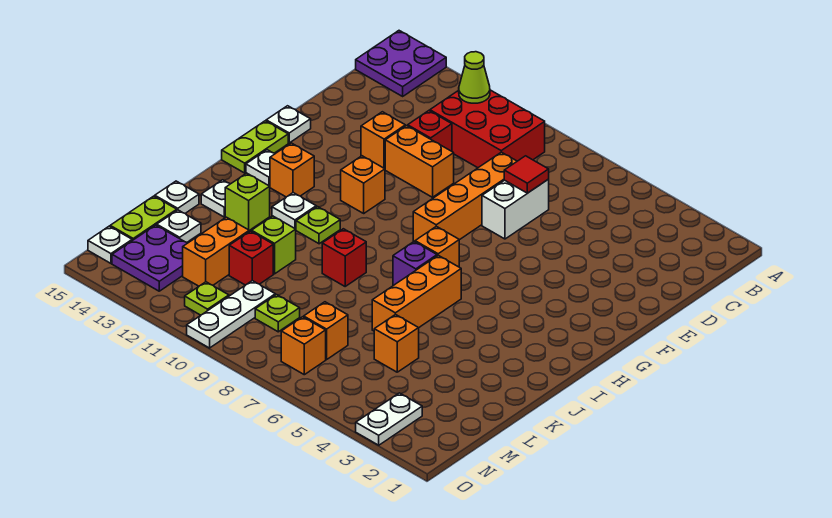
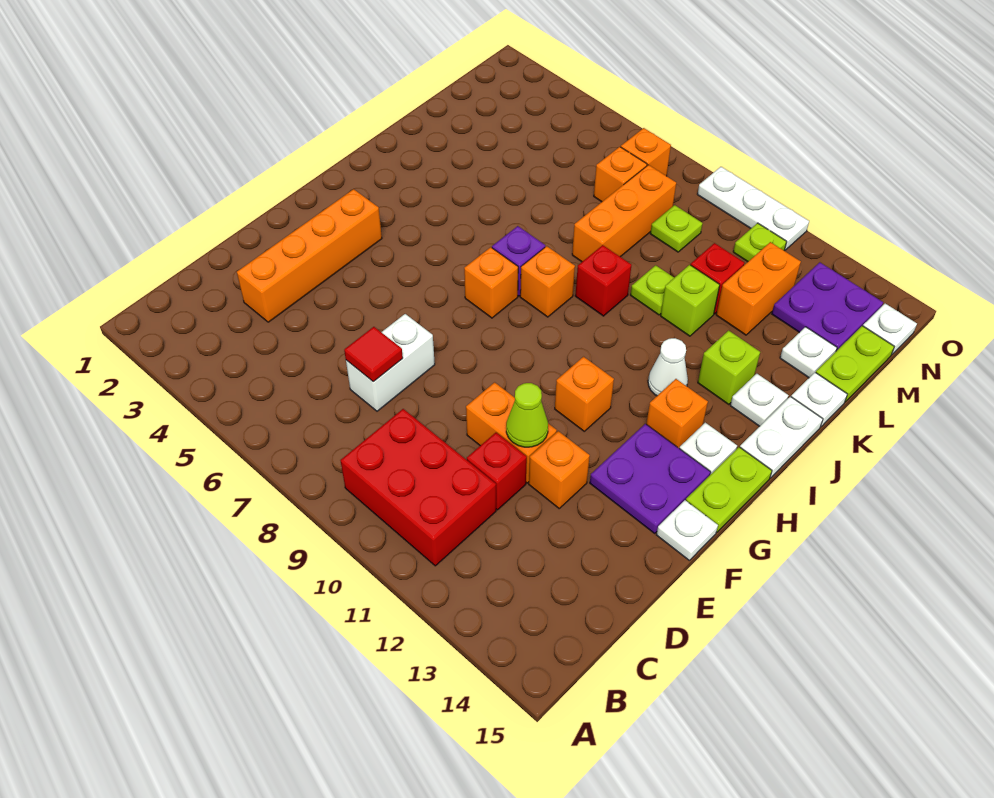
purple plate A14:B15 level 1 -> purple plate F13:G14 level 1
lime cone B11 level 2 -> lime cone E11 level 2
orange brick D8:G8 level 1 -> orange brick D3:G3 level 1
orange brick I6:K6 level 1 -> orange brick K8:M8 level 1
lime plate I11 level 1 -> lime plate K10 level 1
white plate I12 level 1 -> white cone I12 level 1
orange brick L5 level 1 -> orange brick I8 level 1
white plate M10:O10 level 1 -> white plate O9:O11 level 1
white plate N3:O3 level 1 -> white plate I15:J15 level 1

